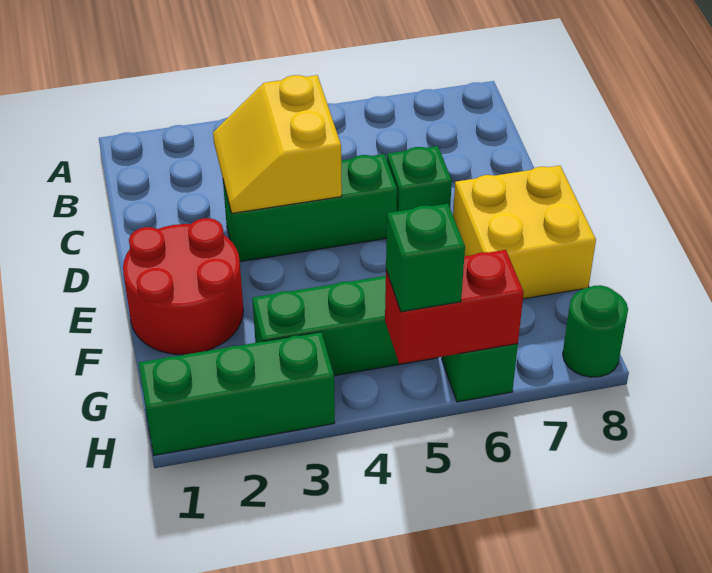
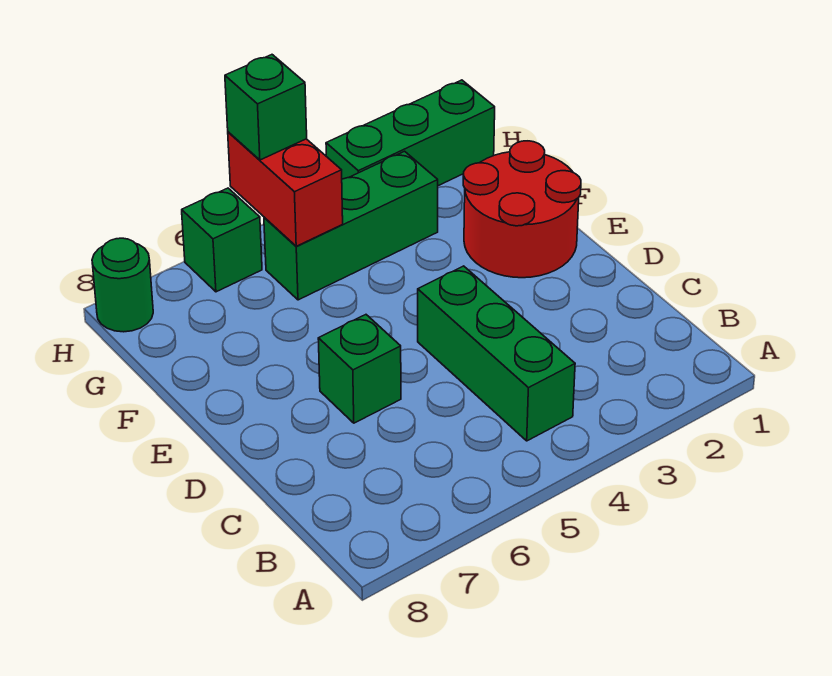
yellow slope C3:D4 level 2 top 4 -> none
green brick D3:D5 level 1 -> green brick B4:D4 level 1
yellow brick E7:F8 level 1 -> none
red brick H5:H6 level 2 -> red brick G5:H5 level 2

